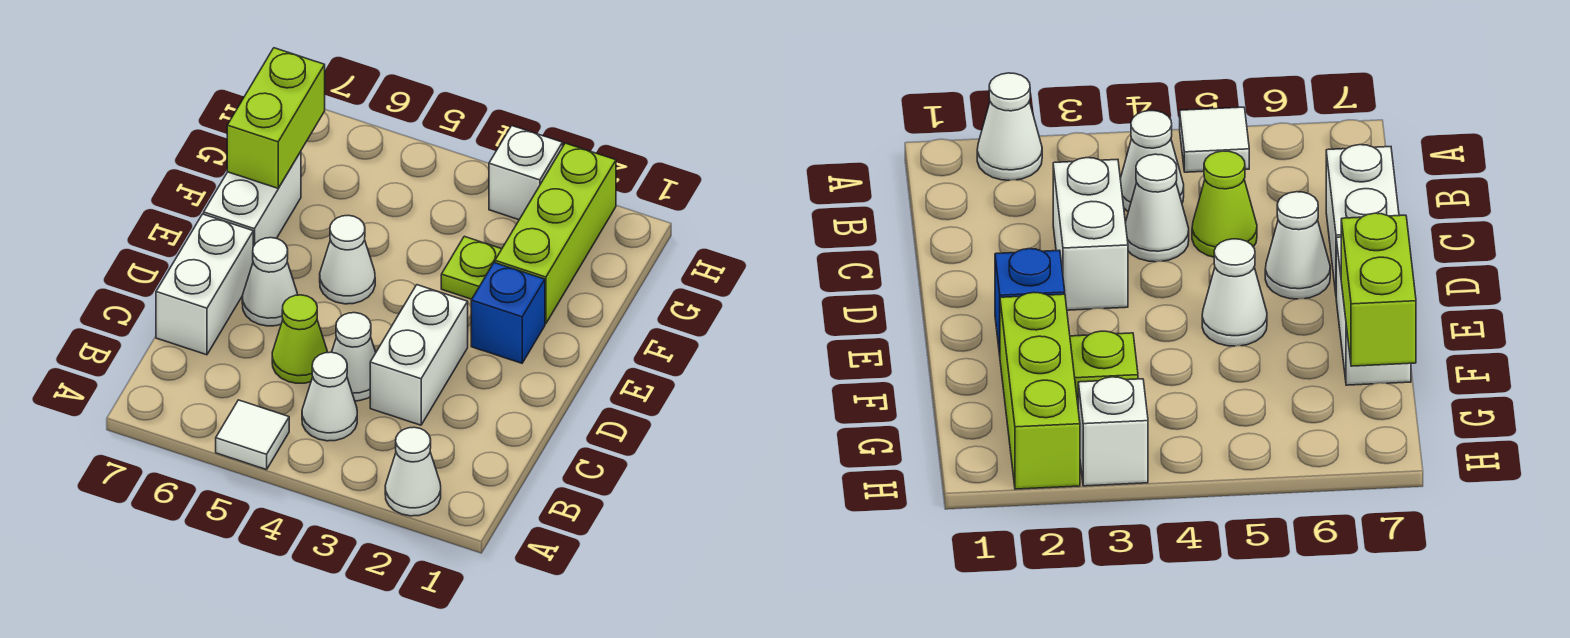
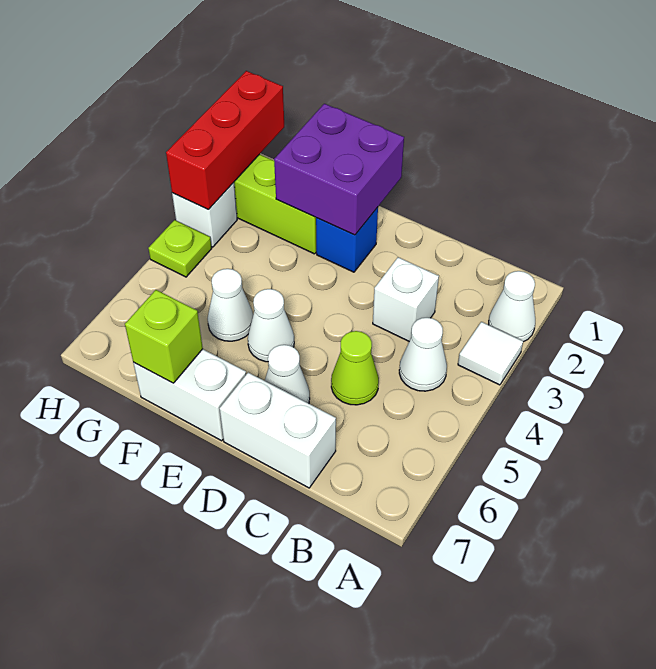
white tile A5 level 1 -> white tile A3 level 1
white brick C3:D3 level 1 -> white brick C3 level 1
white cone C4 level 1 -> white cone F5 level 1
none -> purple brick E1:F2 level 2
lime plate F3 level 1 -> lime plate H4 level 1
lime brick F7:G7 level 2 -> lime brick F7 level 2
none -> red brick H1:H3 level 2

